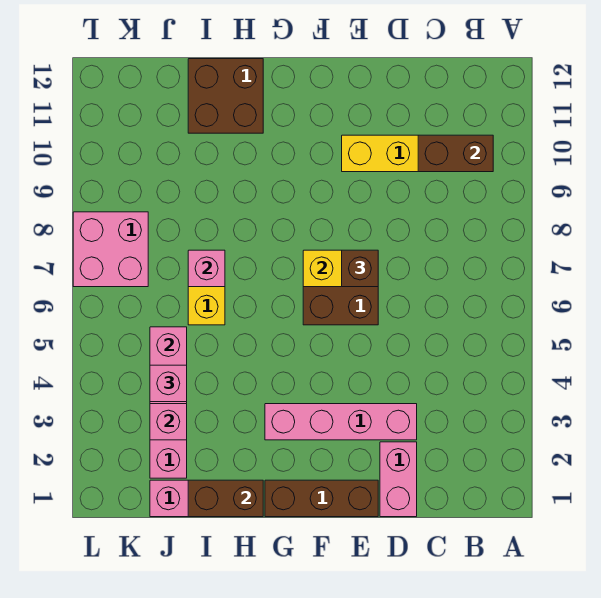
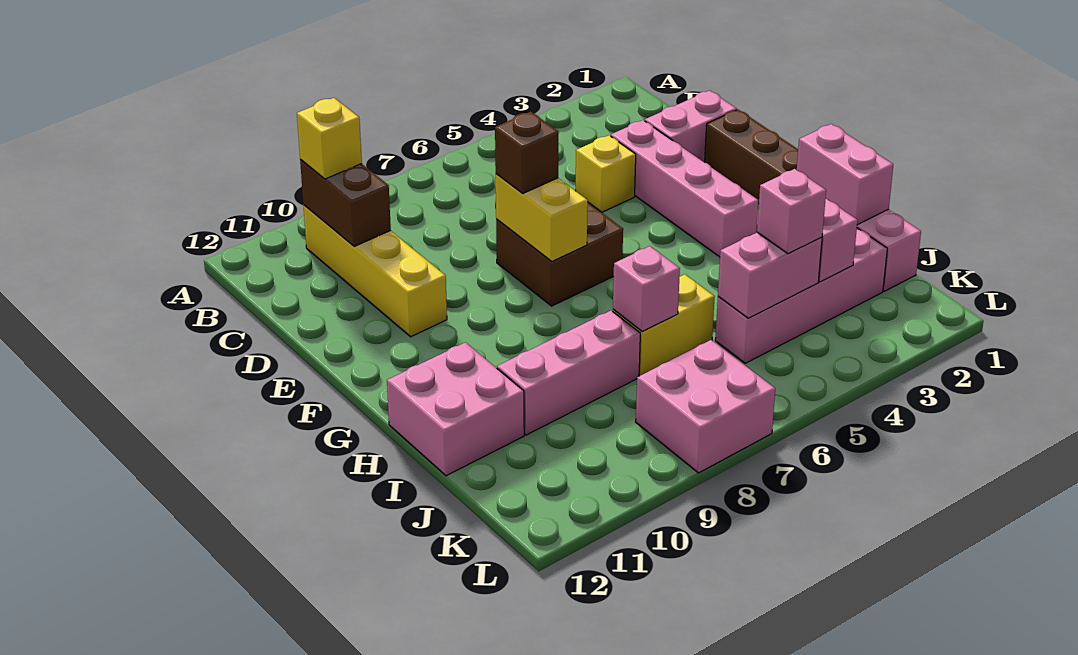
none -> yellow brick B10 level 3
none -> yellow brick D4 level 1
brown brick H1:I1 level 2 -> pink brick H1:I1 level 2
brown brick H11:I12 level 1 -> pink brick H11:I12 level 1
none -> pink brick I8:I10 level 1

